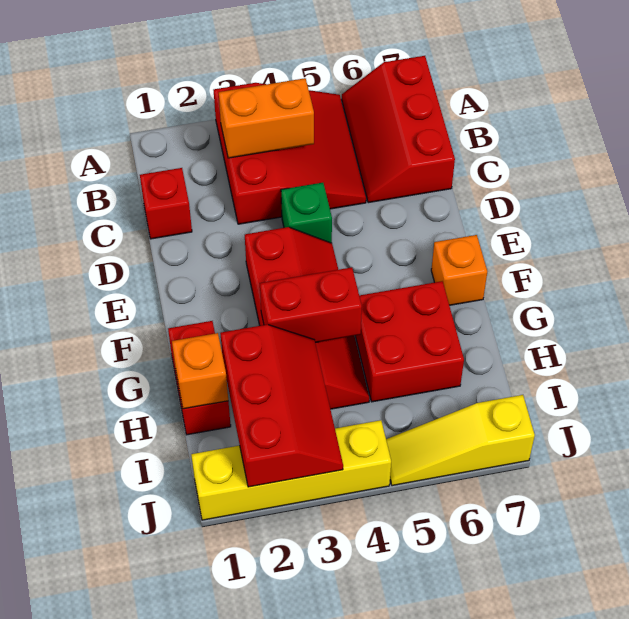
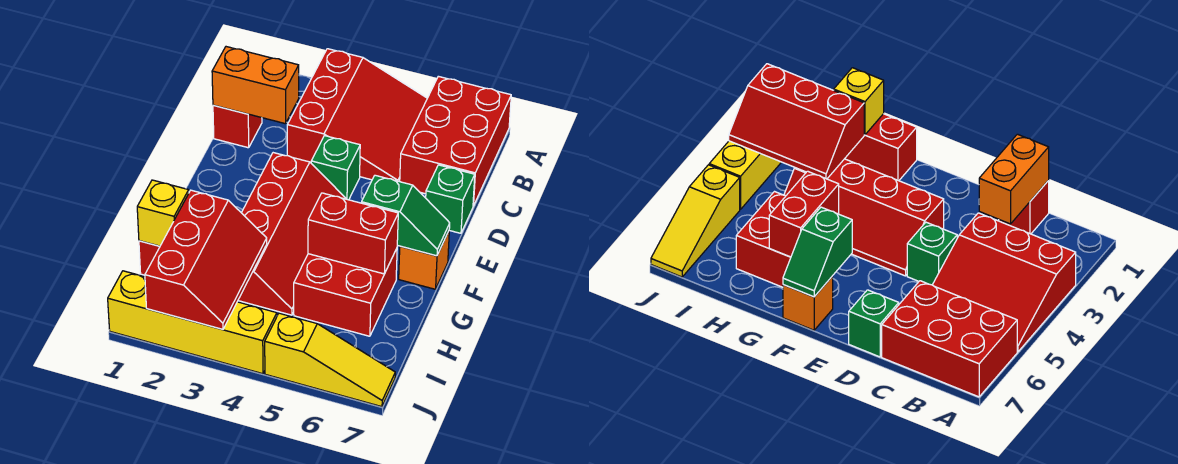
red slope A6:C7 level 1 top 7 -> red brick A6:C7 level 1
orange brick B3:B4 level 2 -> orange brick C1:C2 level 2
none -> green brick D7 level 1
none -> green slope F6:F7 level 2 top 6
red brick G3:G4 level 2 -> red brick G5:G6 level 2
orange brick H1 level 2 -> yellow brick H1 level 2
yellow slope J5:J7 level 1 top 7 -> yellow slope J5:J7 level 1 top 5

